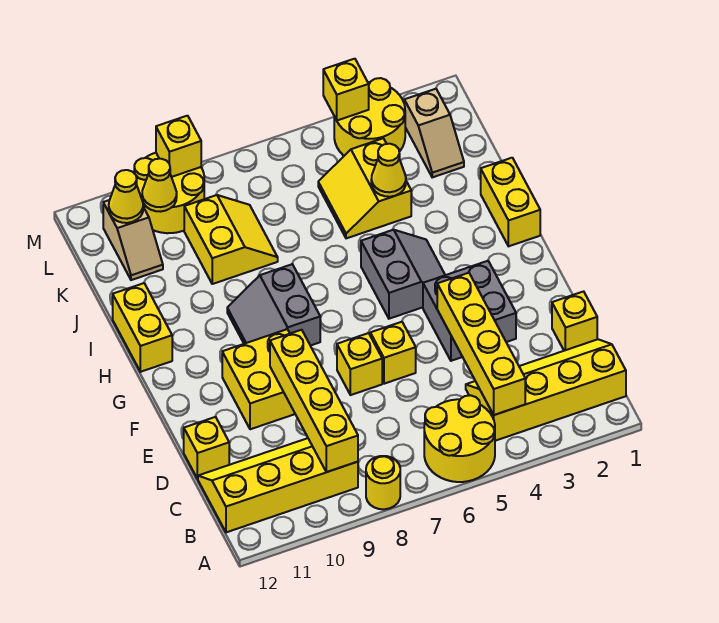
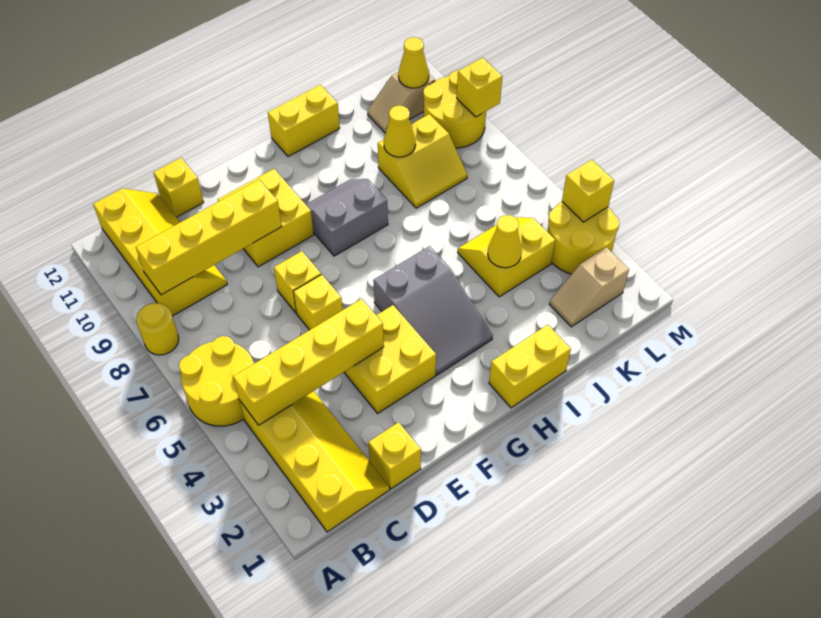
grey brick E3:F4 level 1 -> yellow brick E3:F4 level 1
grey slope G4:H5 level 1 top 5 -> grey slope G3:H5 level 1 top 5
yellow cone L10 level 2 -> yellow cone J9 level 2

